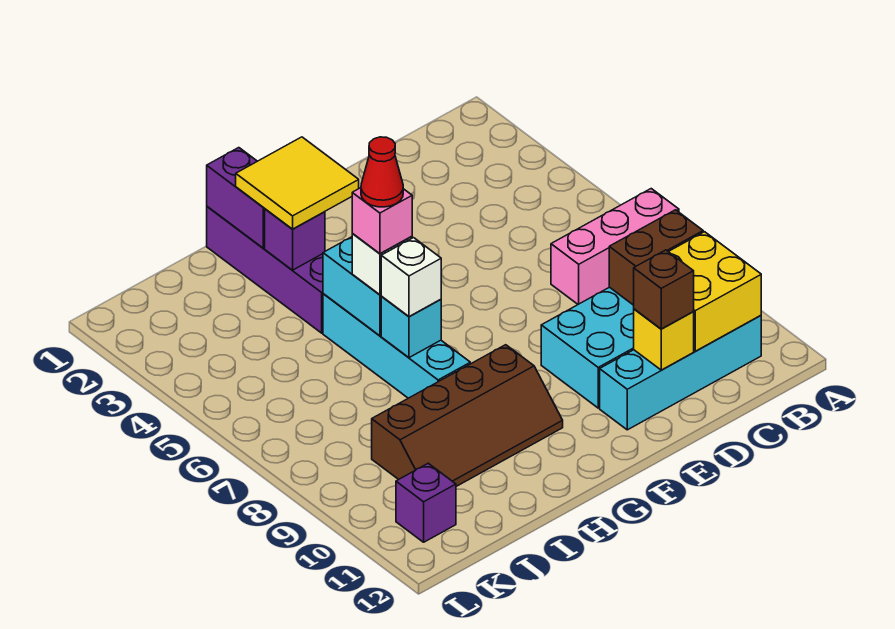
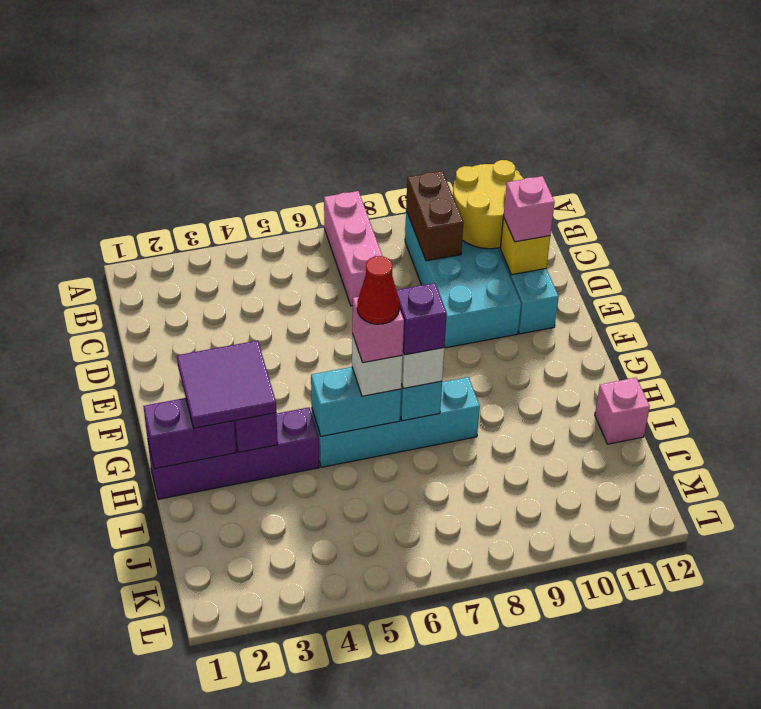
yellow brick B10:C11 level 2 -> yellow round brick B10:C11 level 2
brown brick D11 level 3 -> pink brick D11 level 3
yellow tile G2:H3 level 3 -> purple tile G2:H3 level 3
brown slope G9:J10 level 1 top 9 -> none
none -> pink brick I12 level 1
purple brick K11 level 1 -> purple brick H7 level 4

